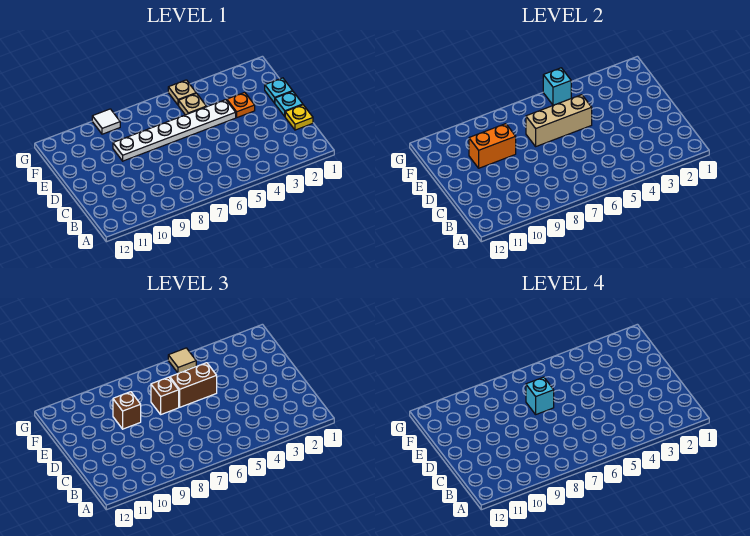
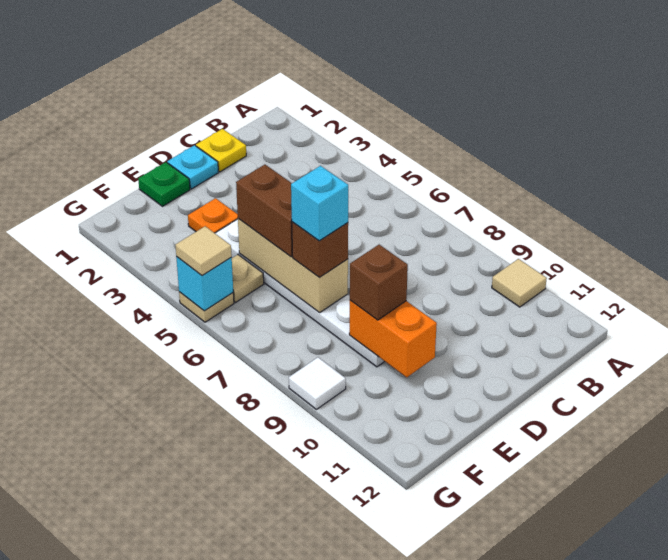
none -> tan tile A10 level 1
cyan plate E1 level 1 -> green plate E1 level 1

